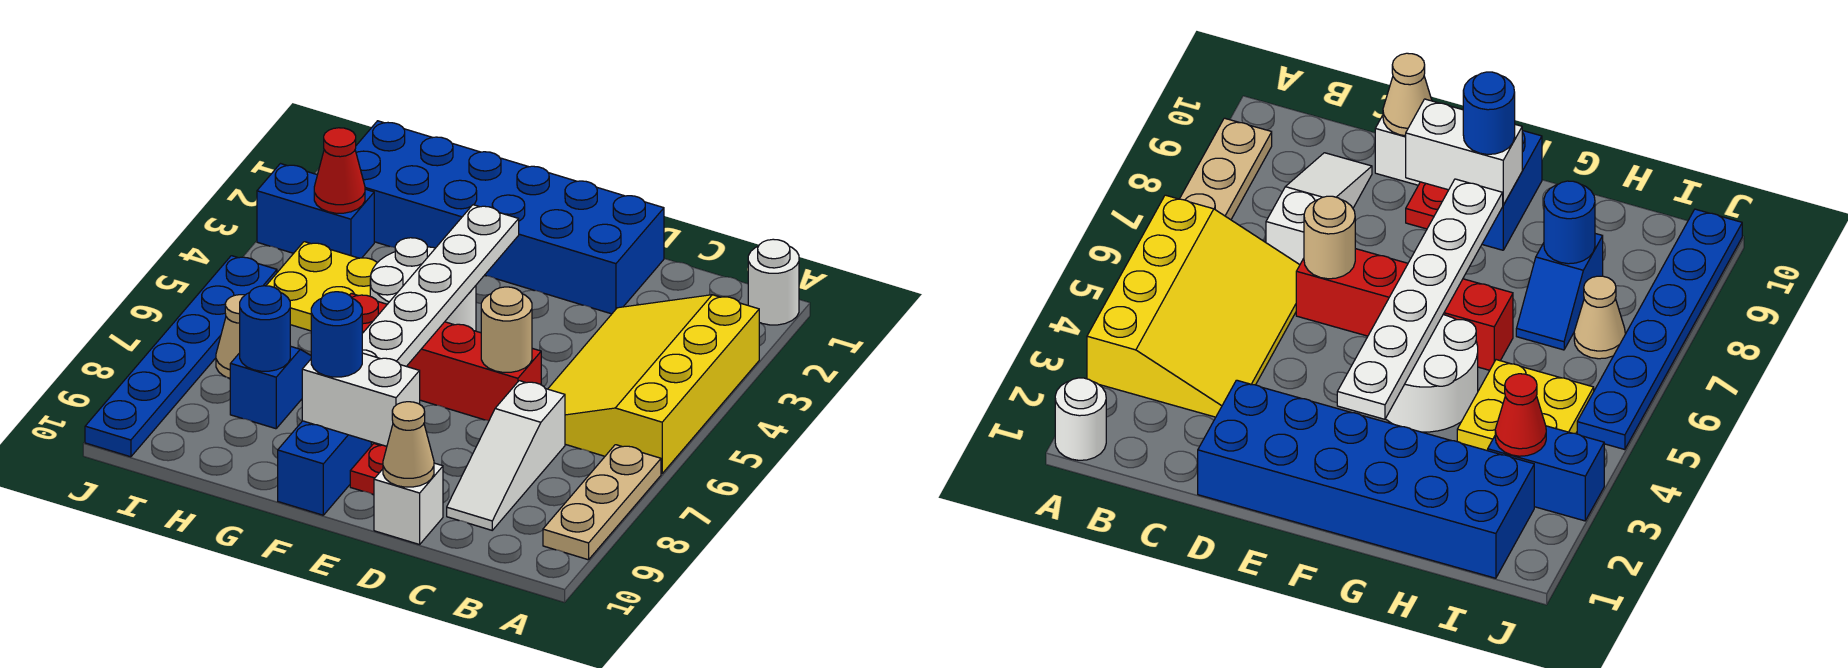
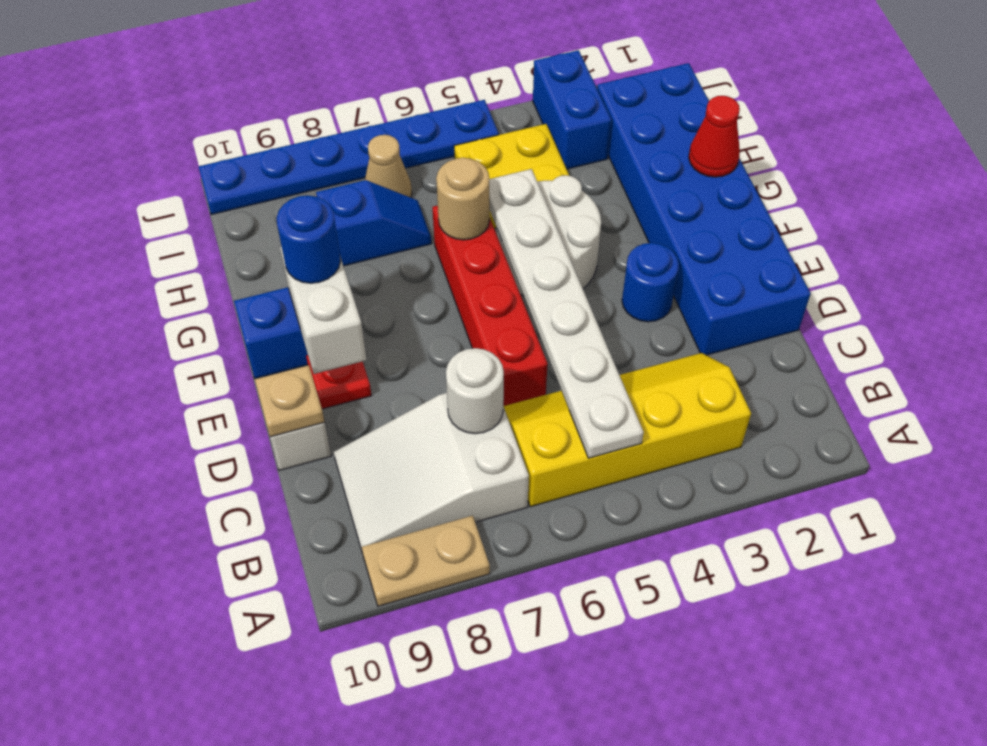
white round brick A1 level 1 -> white round brick C7 level 2
yellow slope A3:C6 level 1 top A -> yellow slope B3:C6 level 1 top B
tan plate A7:A9 level 1 -> tan plate A8:A9 level 1
white slope C7:C9 level 1 top 7 -> white slope B7:C9 level 1 top 7
tan round brick D6 level 2 -> tan round brick G6 level 2
tan cone D10 level 2 -> tan plate D10 level 2
white plate F3:F8 level 2 -> white plate B5:G5 level 2
blue round brick H8 level 2 -> blue round brick E3 level 1
red cone I3 level 2 -> red cone G1 level 2

